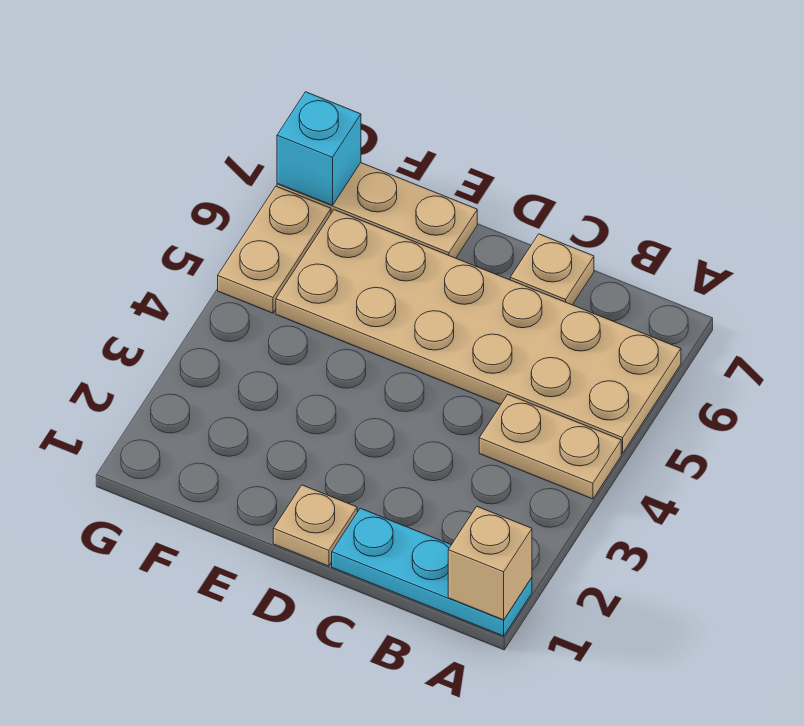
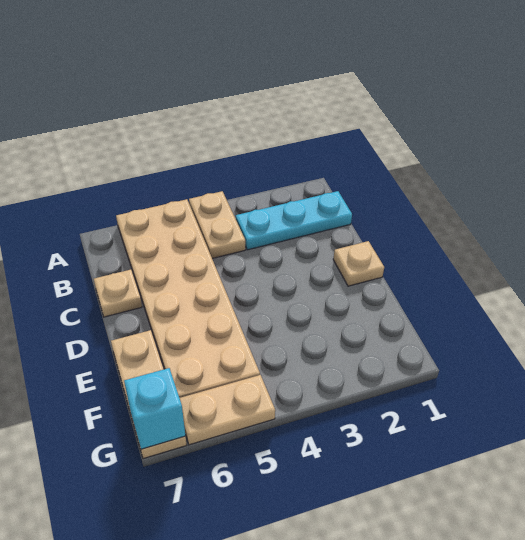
cyan plate A1:C1 level 1 -> cyan plate B1:B3 level 1
tan brick A1 level 2 -> none

